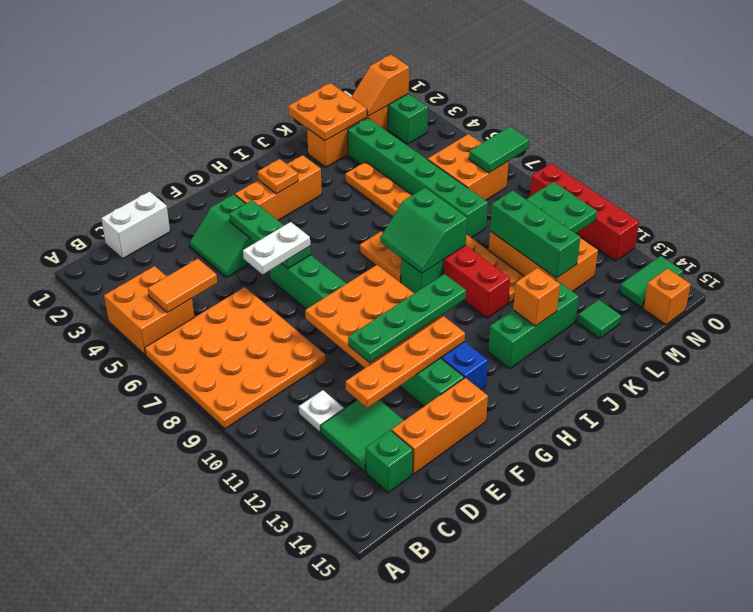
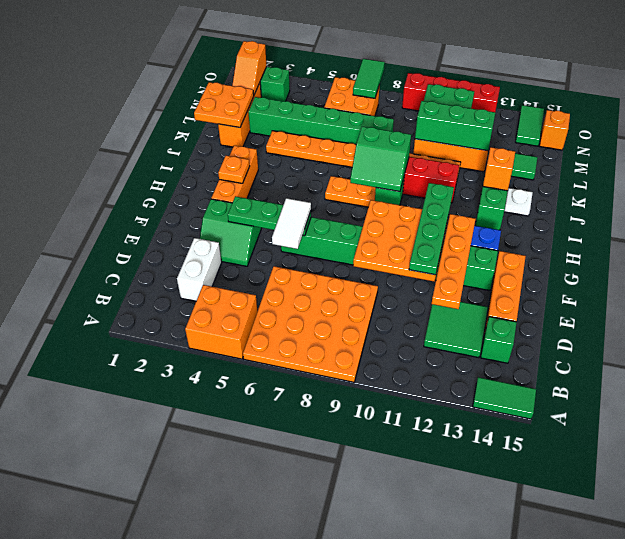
none -> green tile A14:A15 level 1
orange tile B5:C5 level 2 -> none
white brick C1:D1 level 1 -> white brick C3:D3 level 1
white plate C11 level 1 -> white plate J14 level 1
white plate E6:F6 level 3 -> white tile E6:F6 level 3

